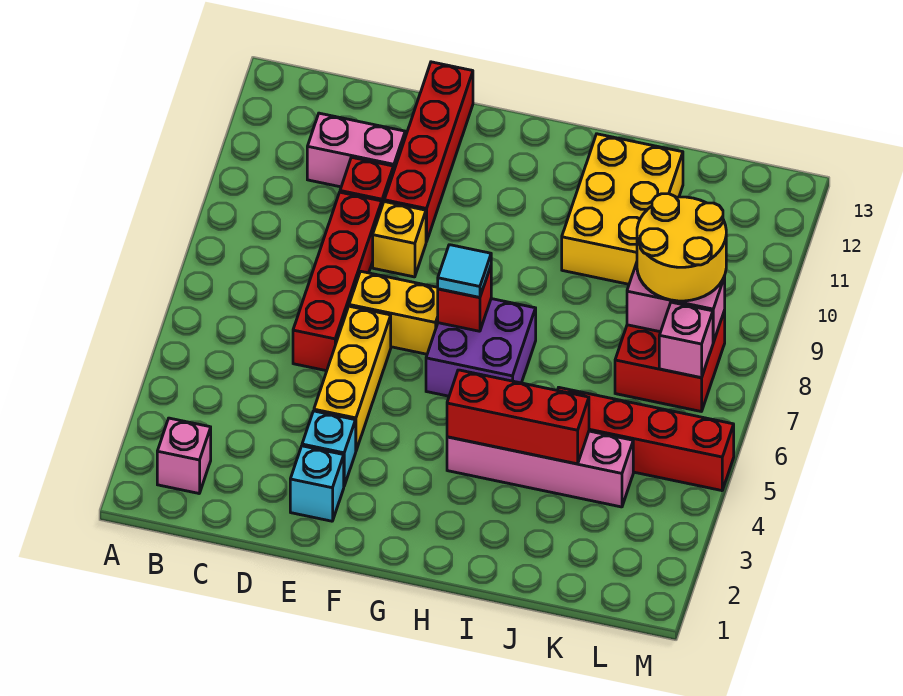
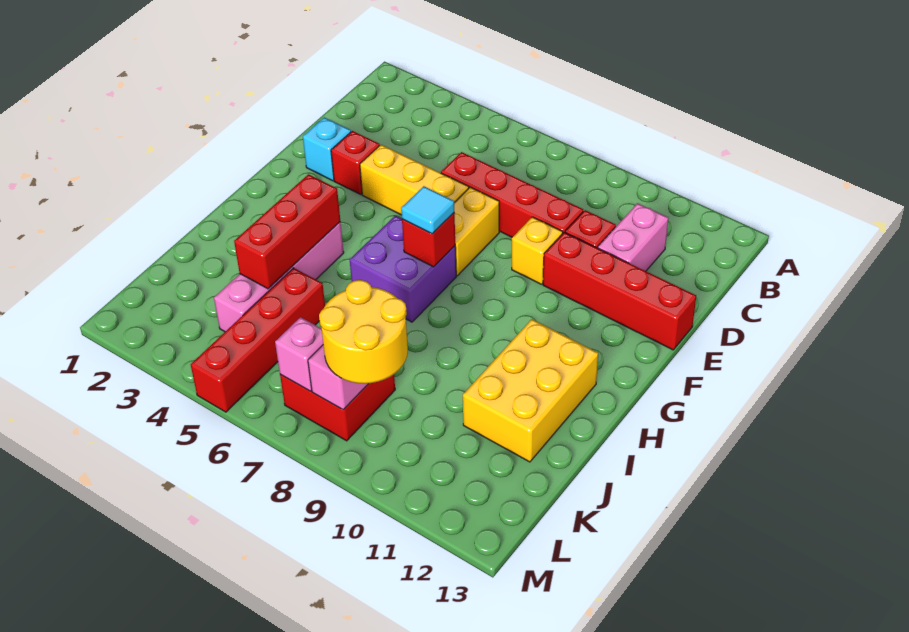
pink brick B2 level 1 -> none
cyan brick E3 level 1 -> red brick E3 level 1
yellow brick I10:J12 level 1 -> yellow brick H11:J12 level 1

